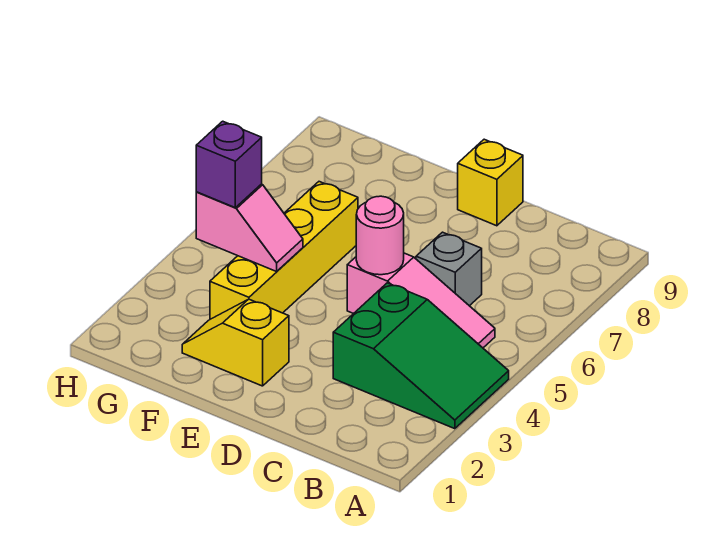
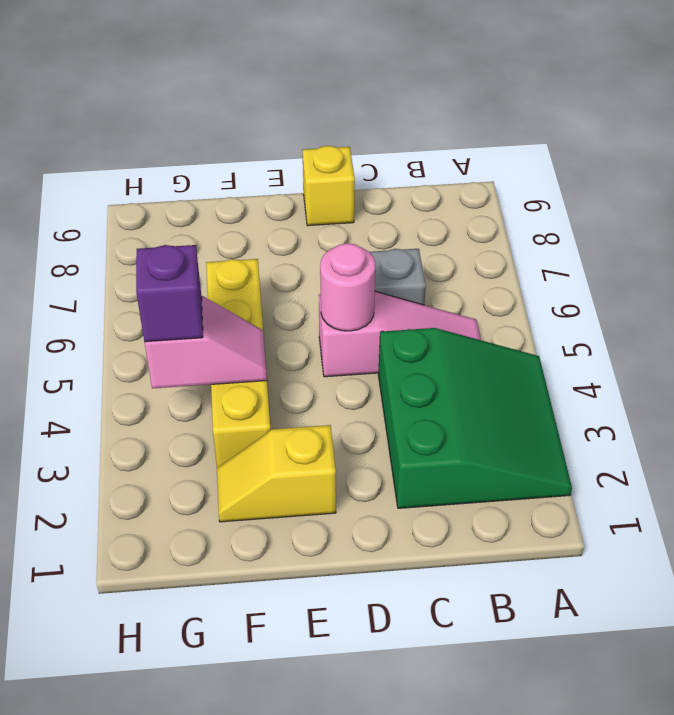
green slope A3:C4 level 1 top C -> green slope A2:C4 level 1 top C

